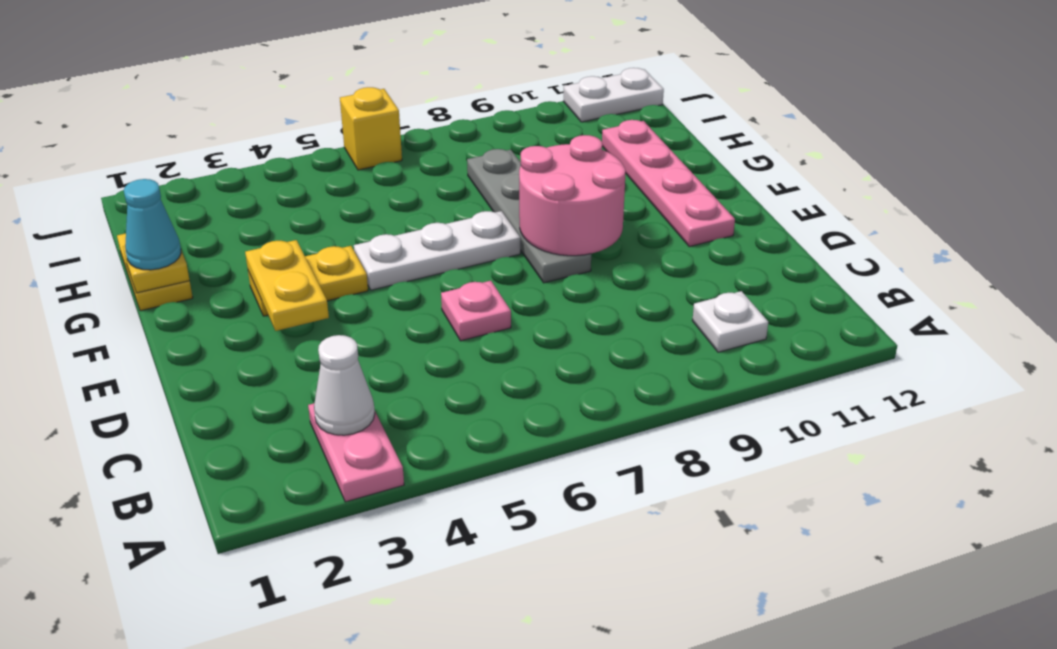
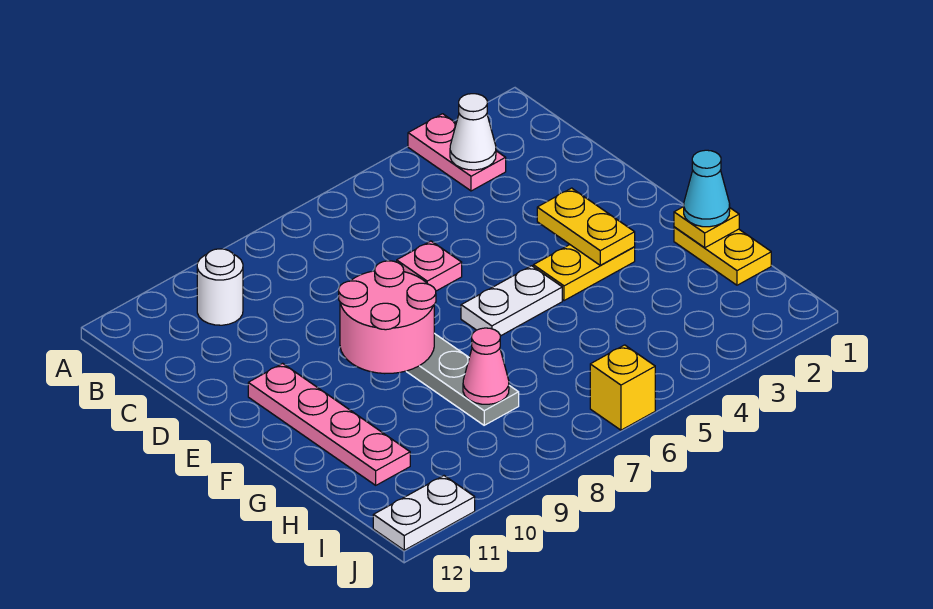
white plate B10 level 1 -> white round brick B10 level 1
white plate F5:F7 level 1 -> white plate F5:F6 level 1
none -> pink cone H8 level 2

